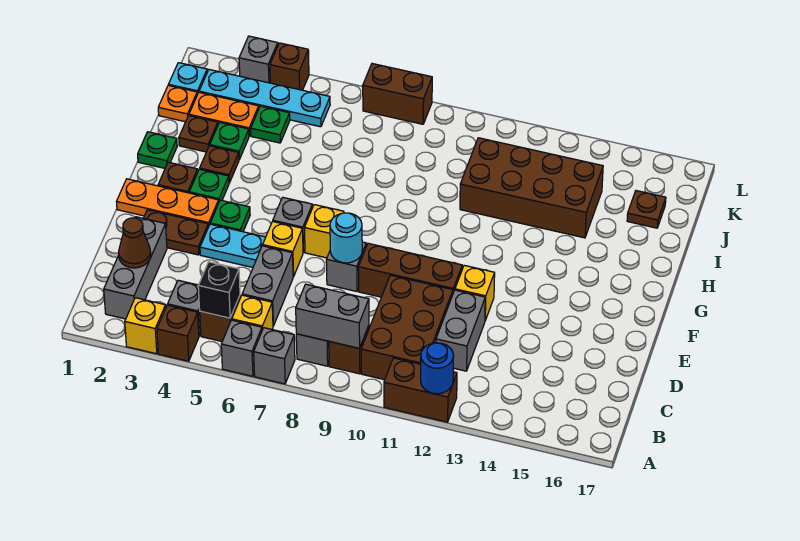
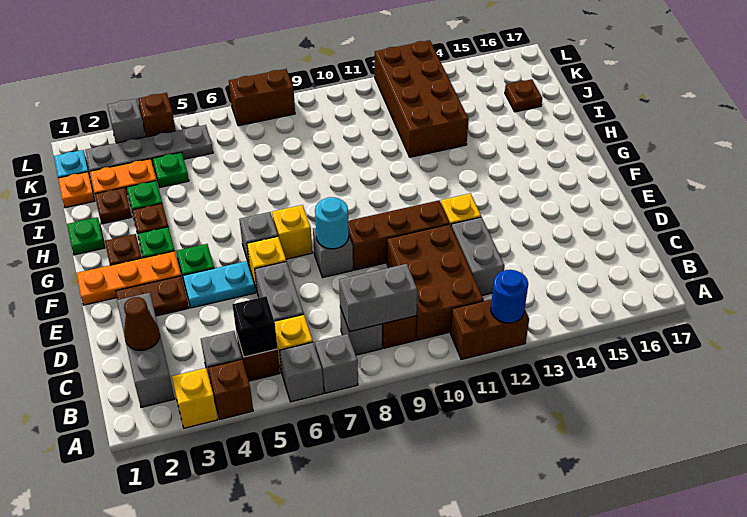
brown brick I11:J14 level 1 -> brown brick I12:L13 level 1
cyan plate K2:K5 level 1 -> grey plate K2:K5 level 1

